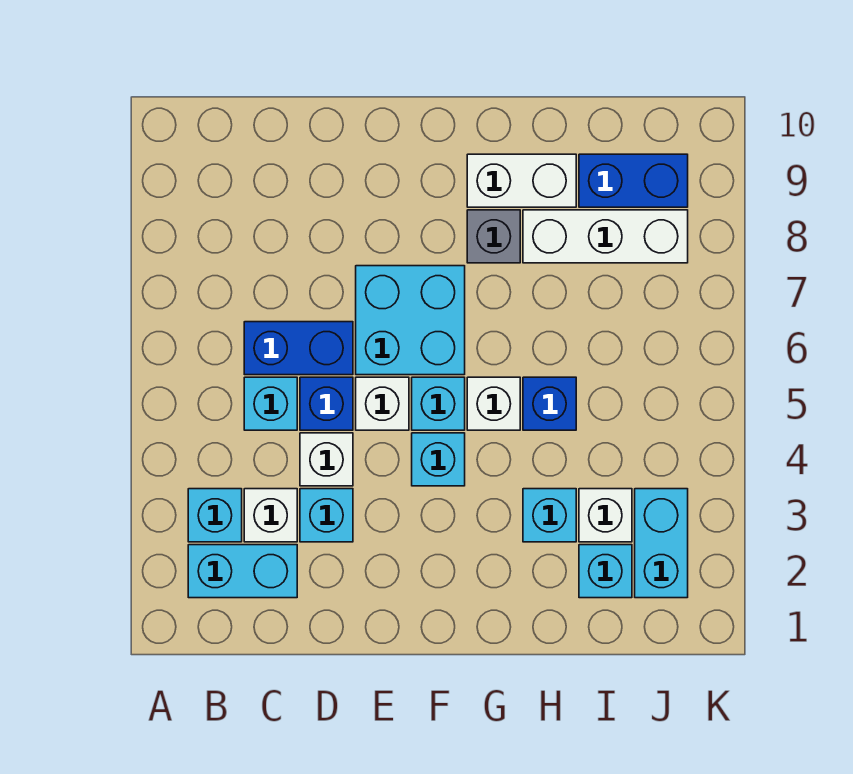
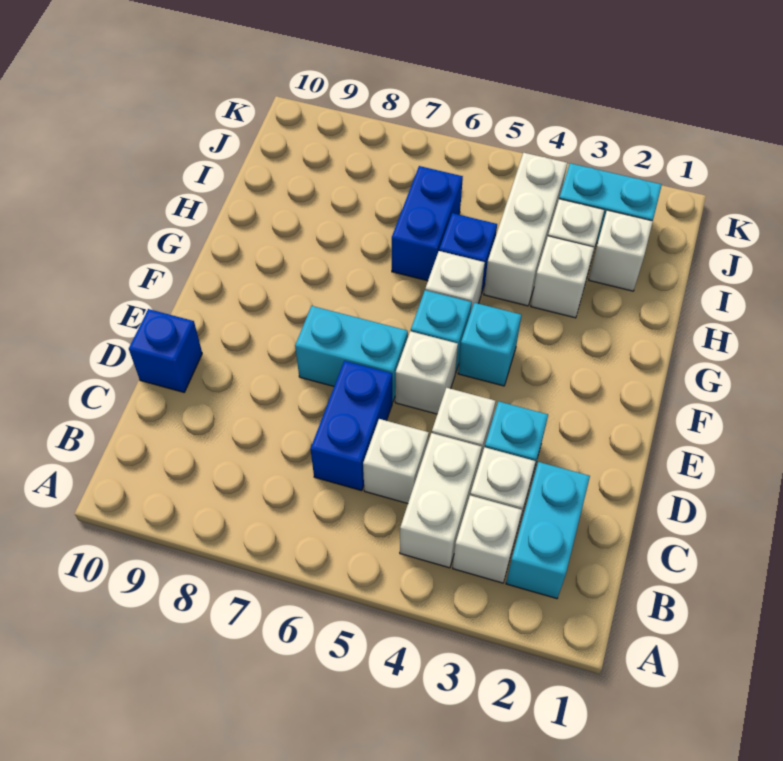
cyan brick B3 level 1 -> white brick B3 level 1
cyan brick C5 level 1 -> white brick C5 level 1
blue brick D5 level 1 -> blue brick D10 level 1
cyan brick E6:F7 level 1 -> cyan brick E6:E7 level 1
grey brick G8 level 1 -> none
white brick G9:H9 level 1 -> white brick B4:C4 level 1
cyan brick H3 level 1 -> white brick H3 level 1
white brick H8:J8 level 1 -> white brick H4:J4 level 1
cyan brick I2 level 1 -> white brick I2 level 1
blue brick I9:J9 level 1 -> blue brick H6:I6 level 1

